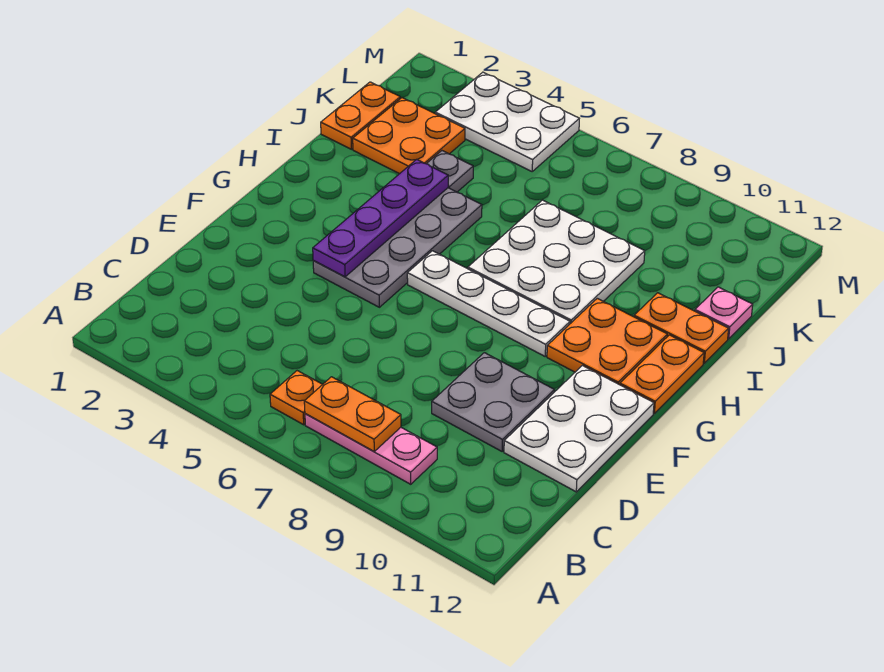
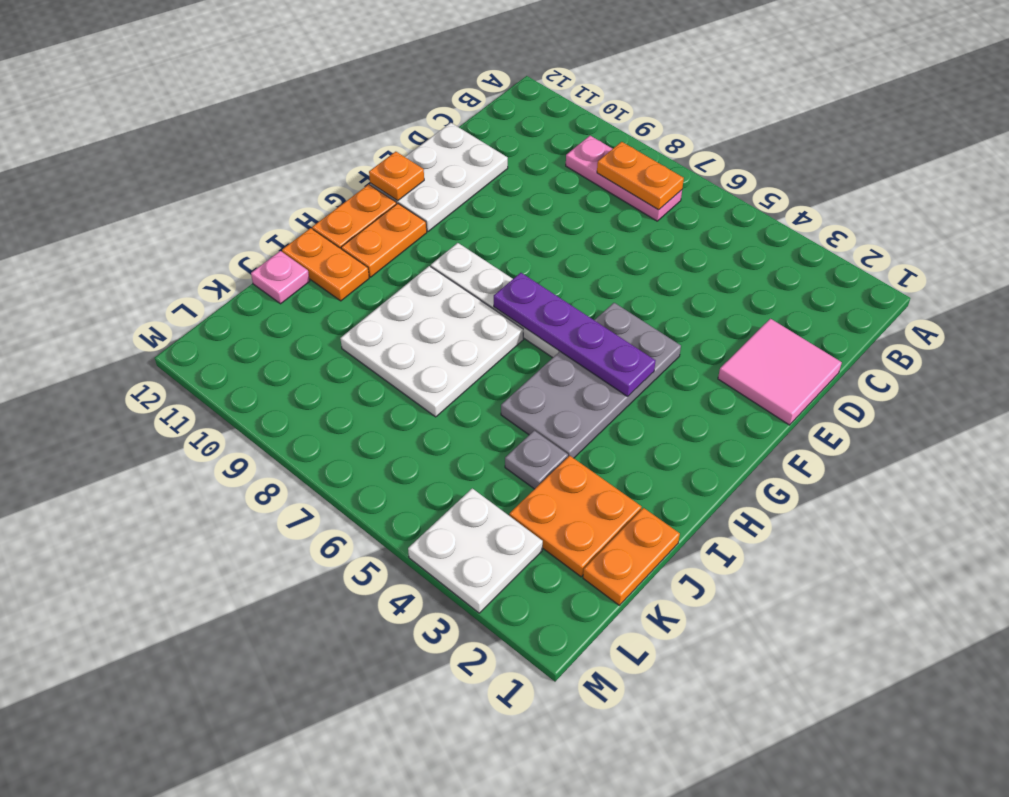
orange plate B6 level 1 -> orange plate F12 level 2
none -> pink tile D1:E2 level 1
grey plate D9:E10 level 1 -> none
purple plate F4:I4 level 2 -> purple plate G4:G7 level 2
orange plate G10:H11 level 1 -> orange plate G11:H11 level 1
white plate L3:M5 level 1 -> white plate L3:M4 level 1

